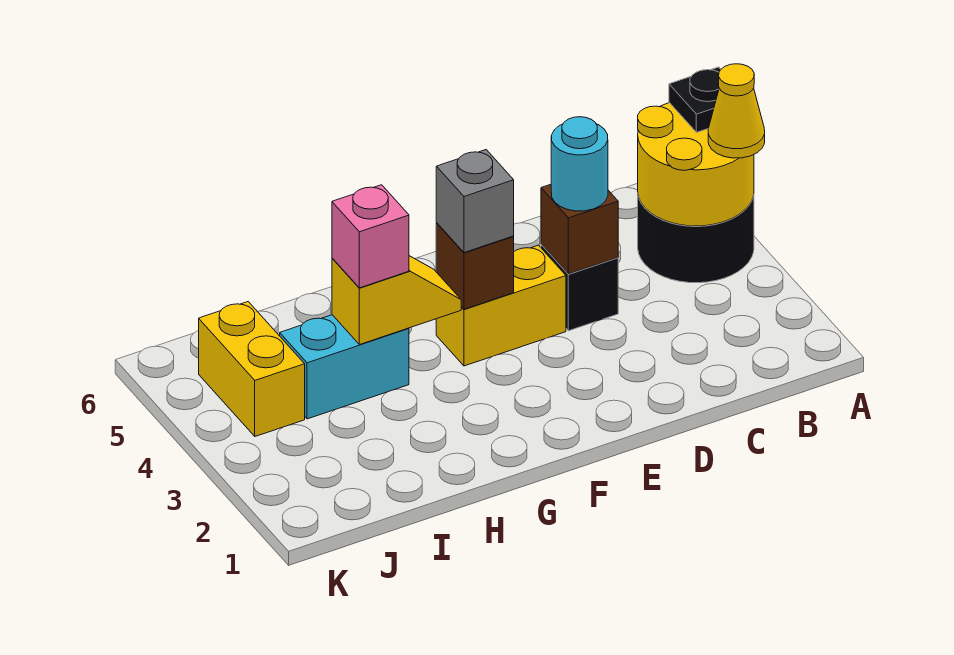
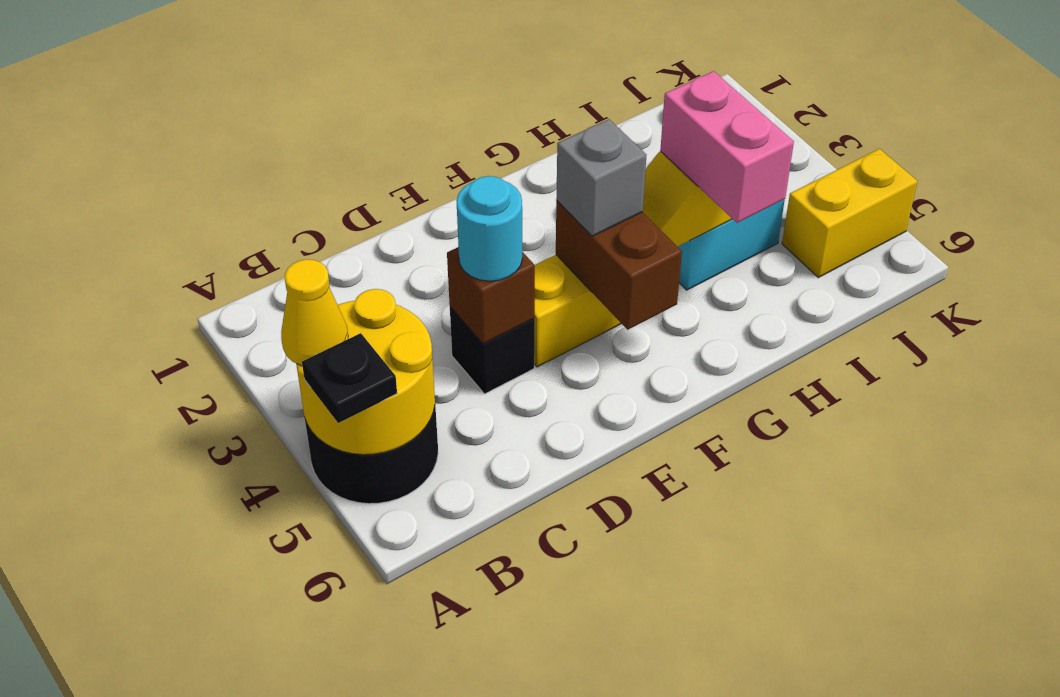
brown brick F4 level 2 -> brown brick F4:F5 level 2
pink brick H4 level 3 -> pink brick H4:H5 level 3
yellow brick J4:J5 level 1 -> yellow brick J5:K5 level 1

